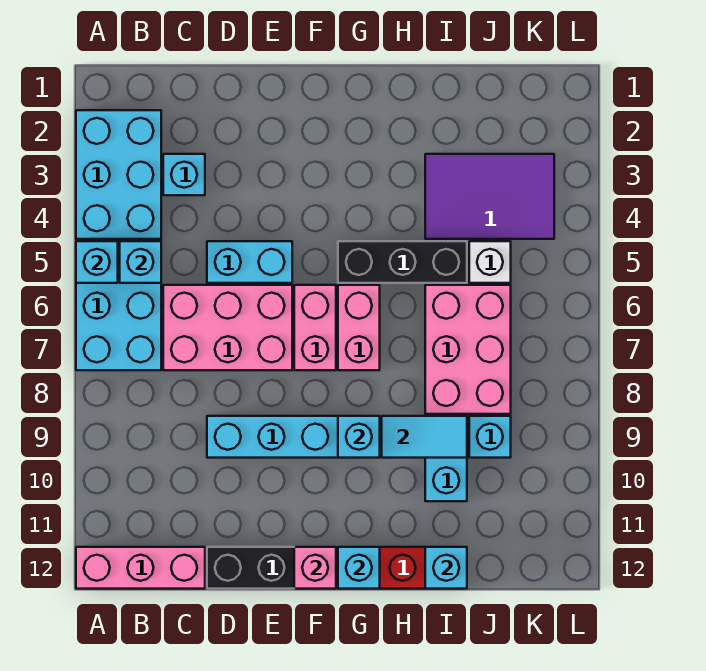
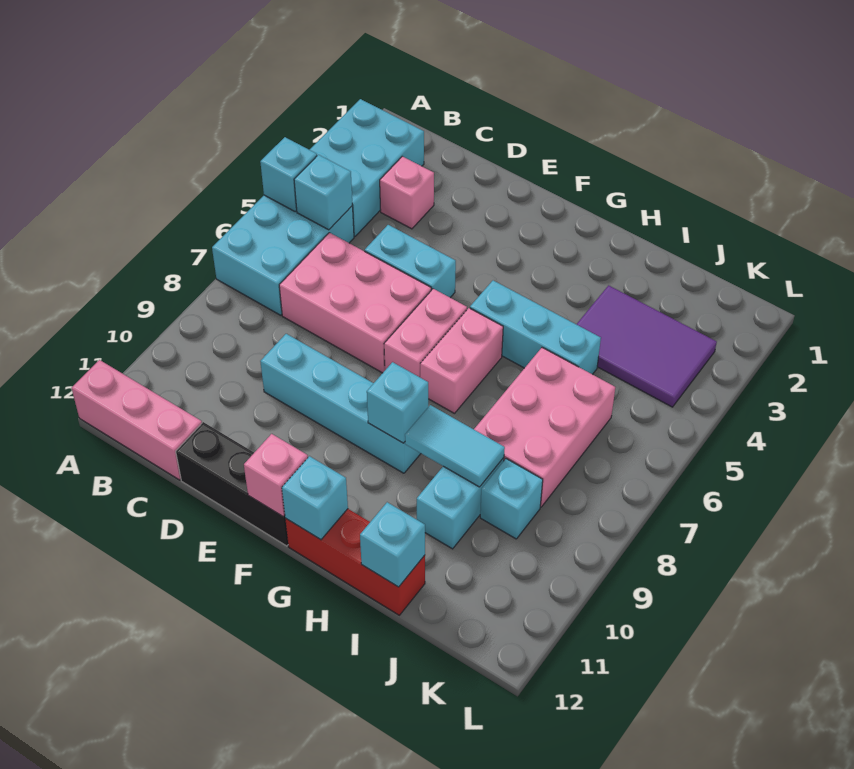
cyan brick C3 level 1 -> pink brick C3 level 1
black brick G5:I5 level 1 -> cyan brick G5:I5 level 1
white brick J5 level 1 -> none

